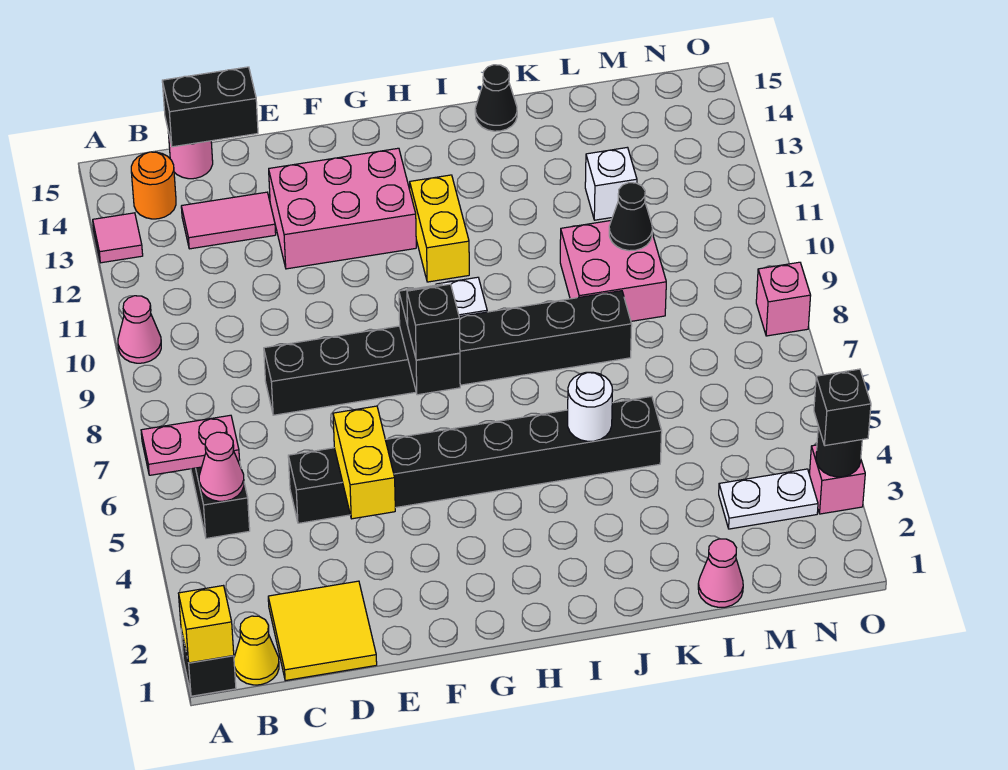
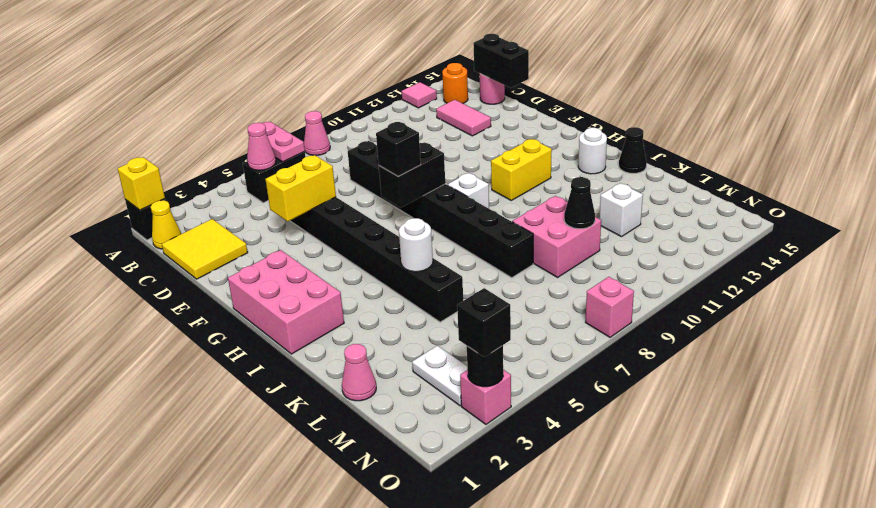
pink cone A10 level 1 -> pink cone A8 level 1
pink brick E12:G13 level 1 -> pink brick G1:I2 level 1
none -> white round brick I14 level 1

